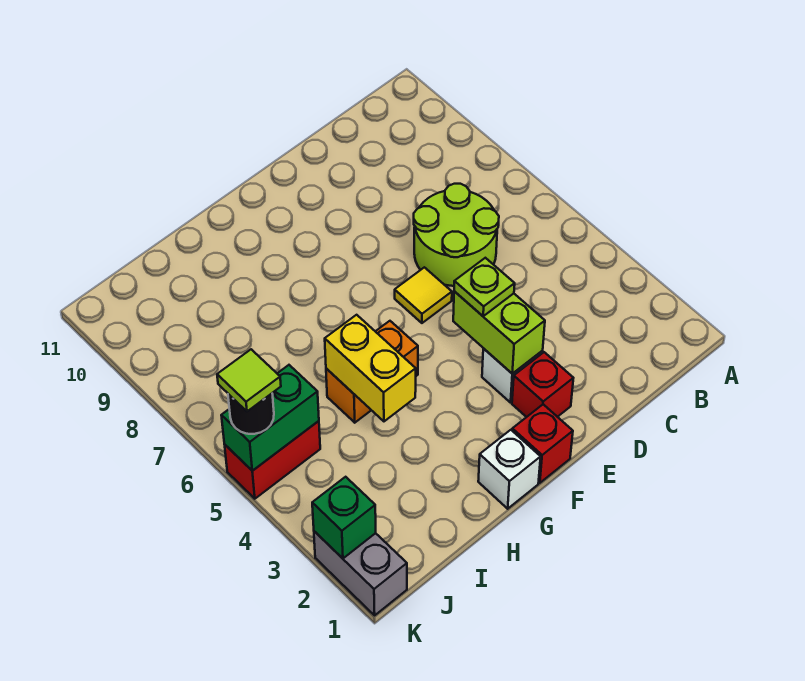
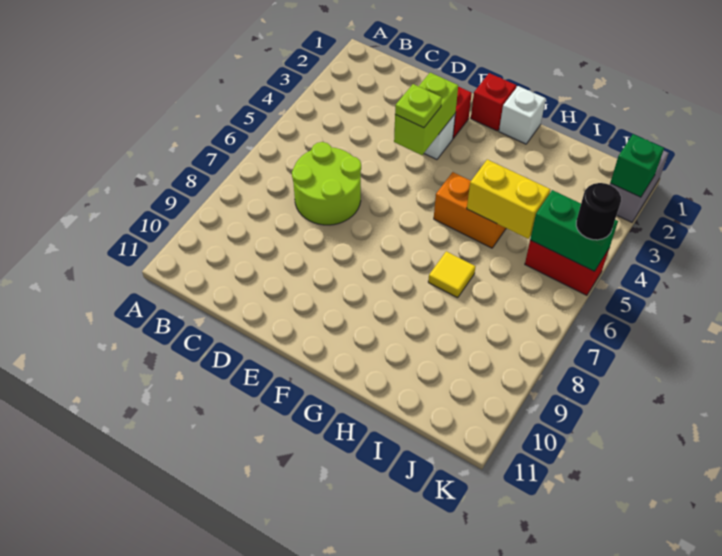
yellow tile E6 level 1 -> yellow tile H7 level 1
yellow brick H4:H5 level 2 -> yellow brick H5:I5 level 2
lime tile K5 level 4 -> none

